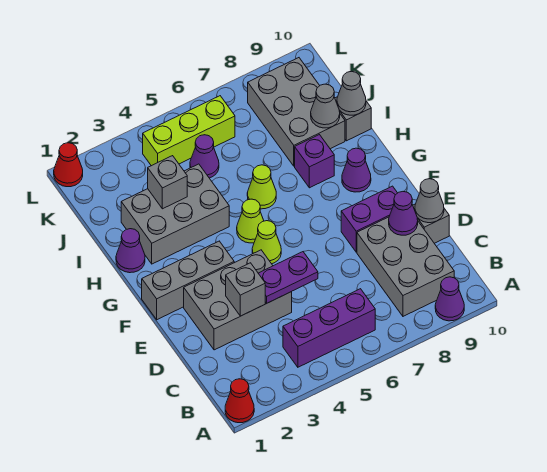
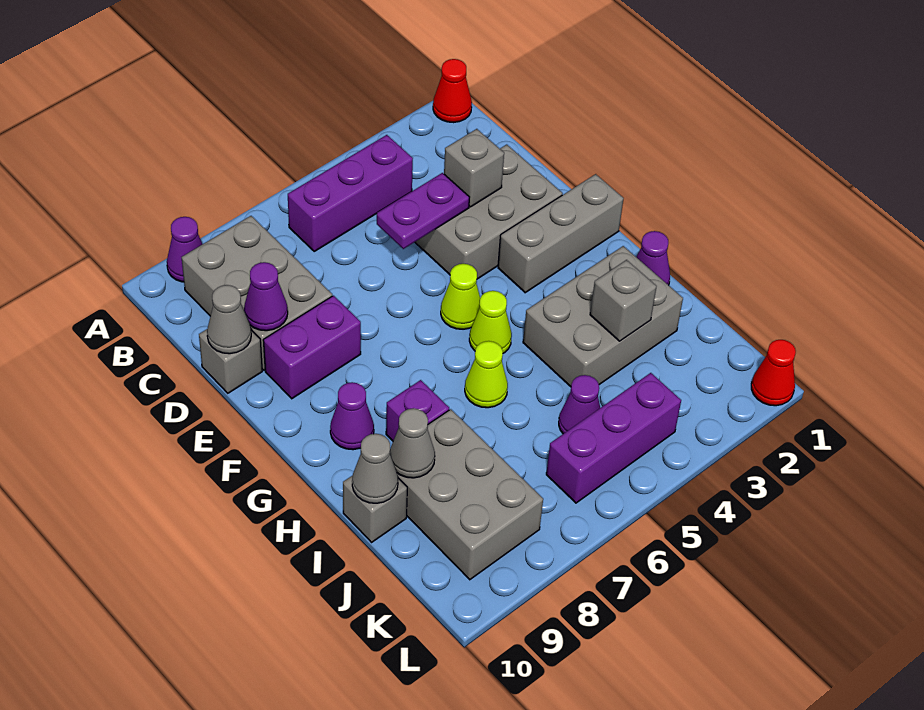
lime brick K4:K6 level 1 -> purple brick K4:K6 level 1

